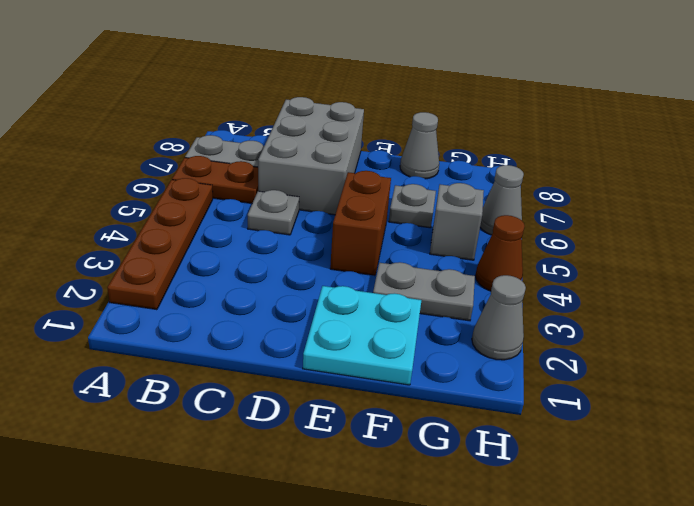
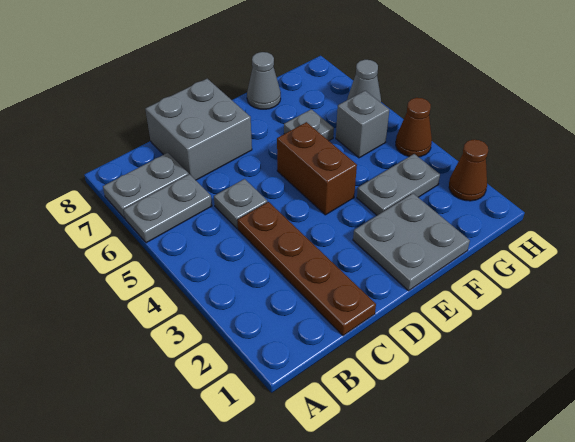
brown plate A2:A5 level 1 -> brown plate C1:C4 level 1
brown plate A6:B6 level 1 -> grey plate A6:B6 level 1
grey brick C6:D8 level 1 -> grey brick C7:D8 level 1
cyan plate E1:F2 level 1 -> grey plate E1:F2 level 1
grey cone H2 level 1 -> brown cone H2 level 1

